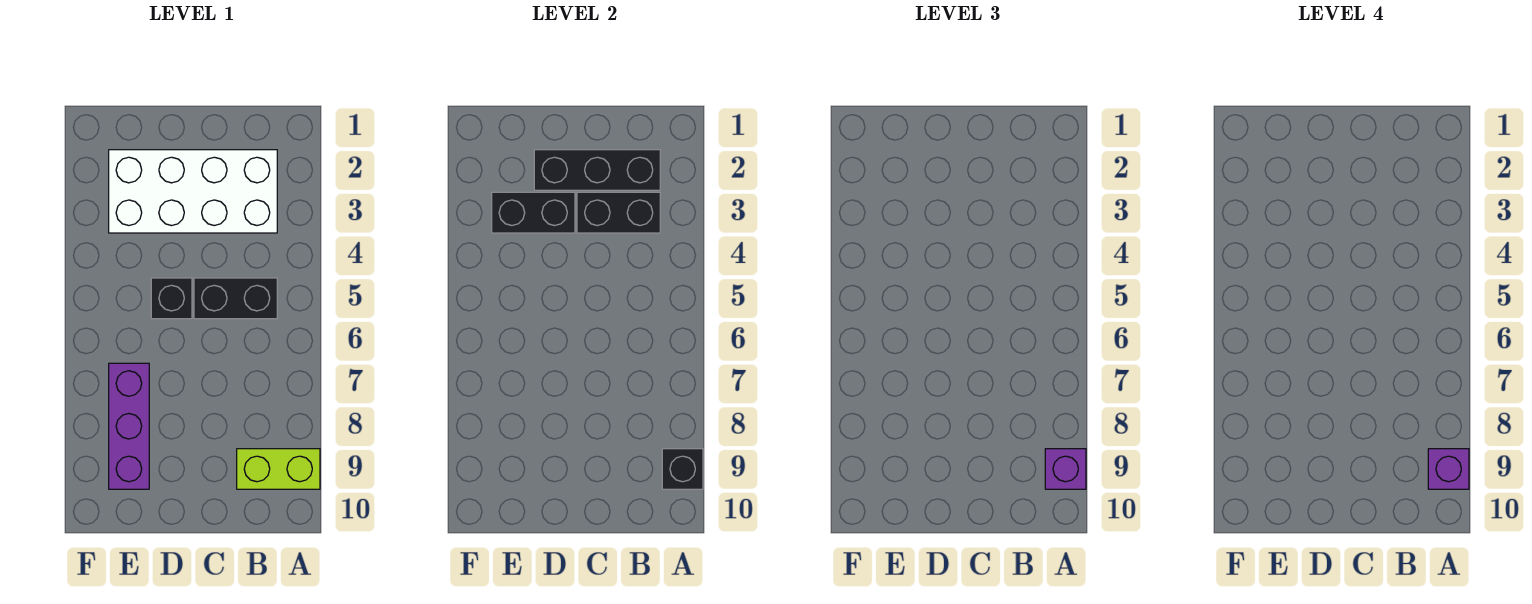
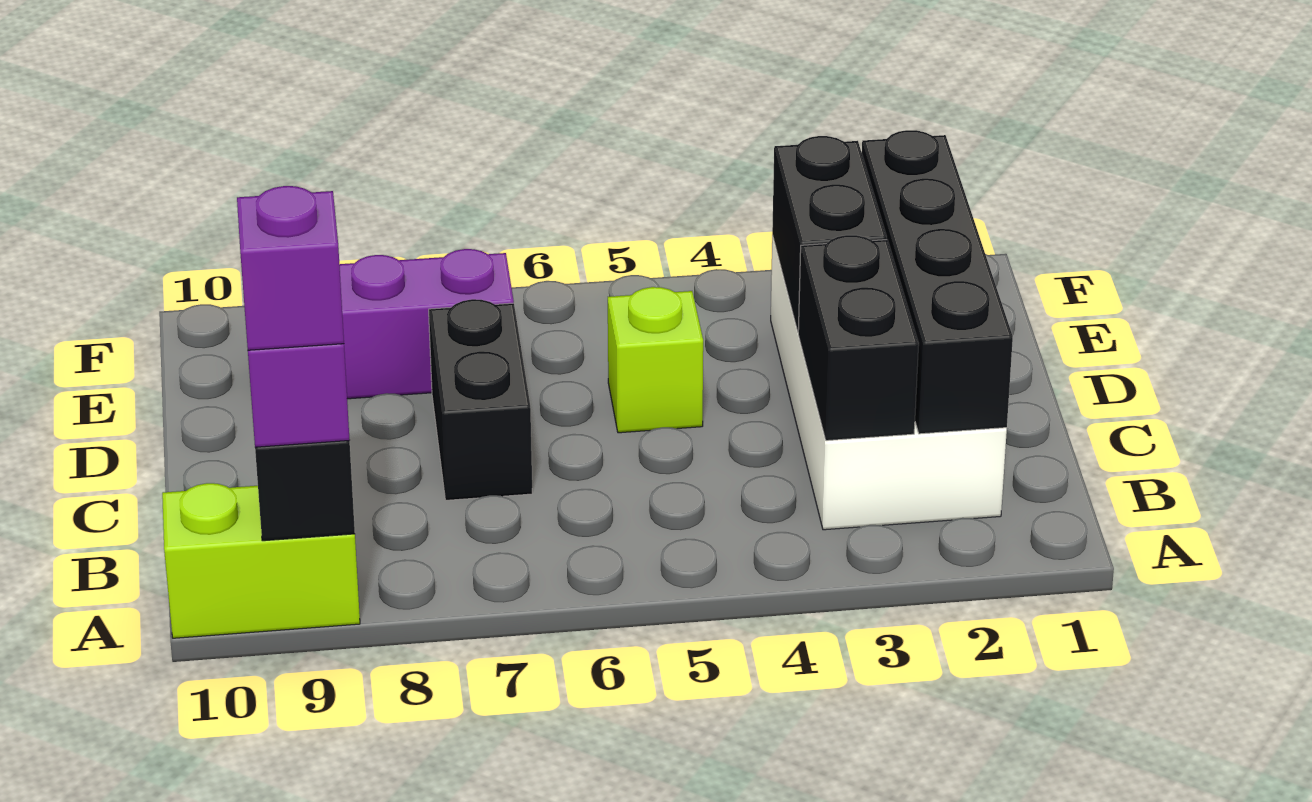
lime brick A9:B9 level 1 -> lime brick A9:A10 level 1
black brick B2:D2 level 2 -> black brick B2:E2 level 2
black brick B5:C5 level 1 -> black brick C7:D7 level 1
black brick D5 level 1 -> lime brick D5 level 1

